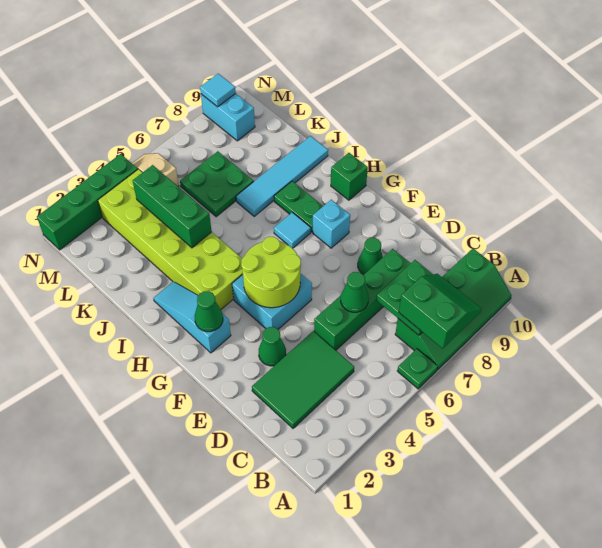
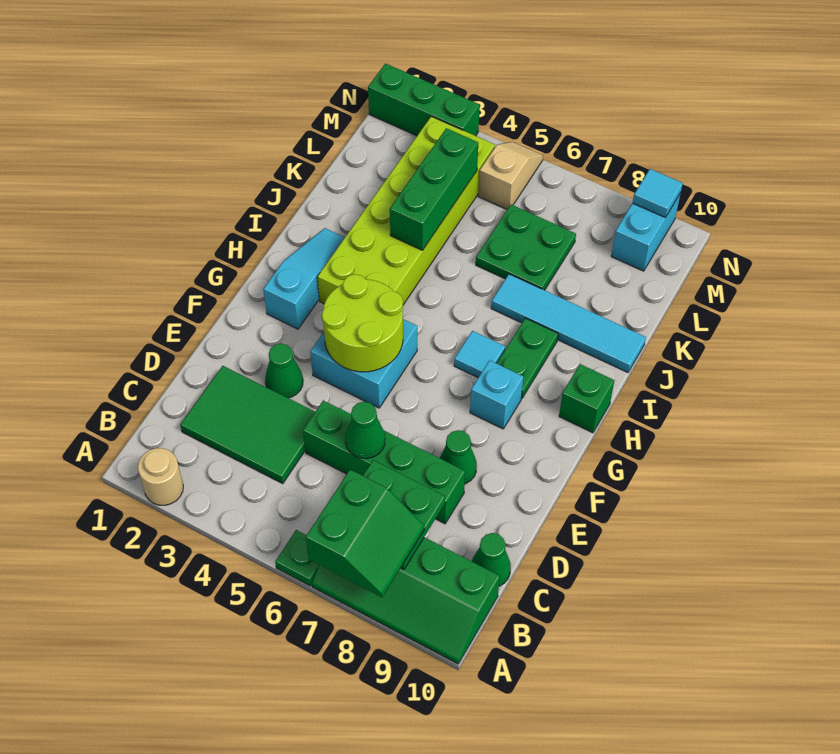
none -> tan round brick A2 level 1
green cone G2 level 2 -> green cone C10 level 1
green brick N1:N4 level 1 -> green brick N1:N3 level 1

